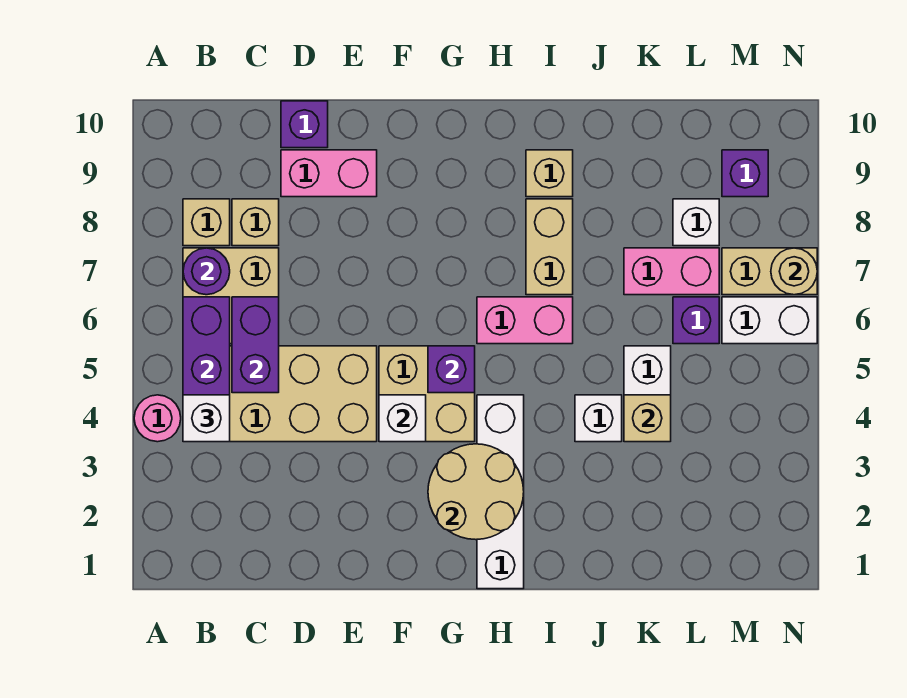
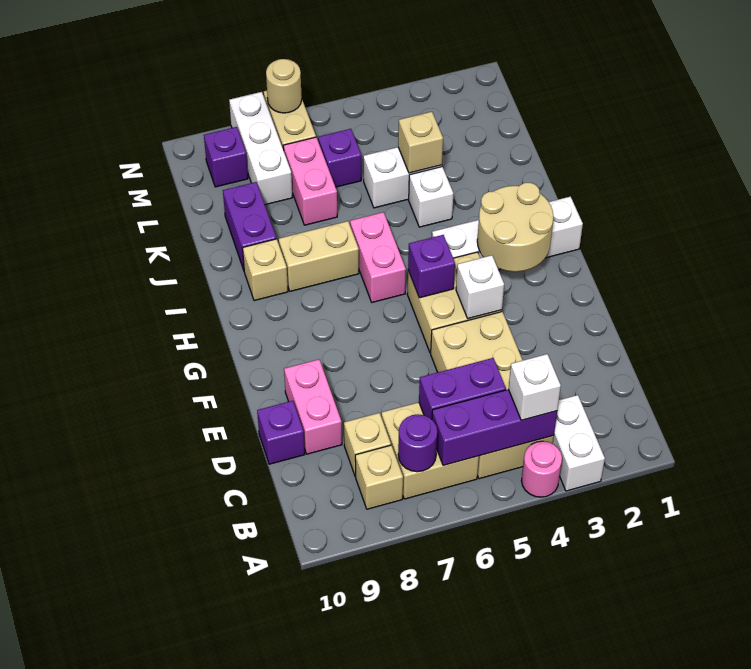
none -> purple brick J9:K9 level 1
white brick L8 level 1 -> white brick L8:N8 level 1
white brick M6:N6 level 1 -> white brick A3:B3 level 1

